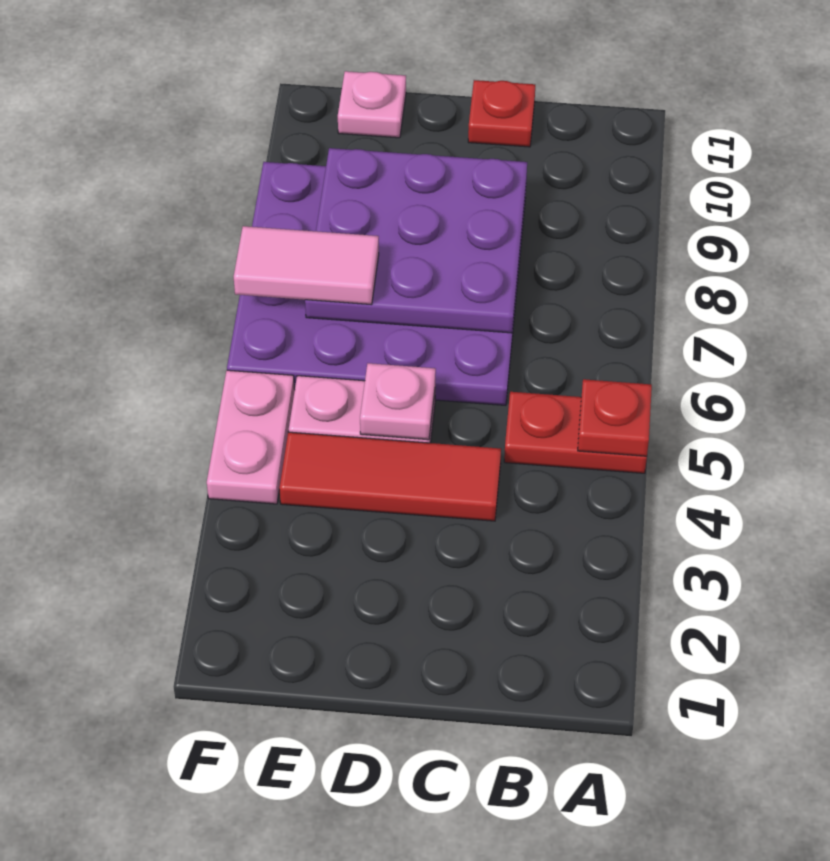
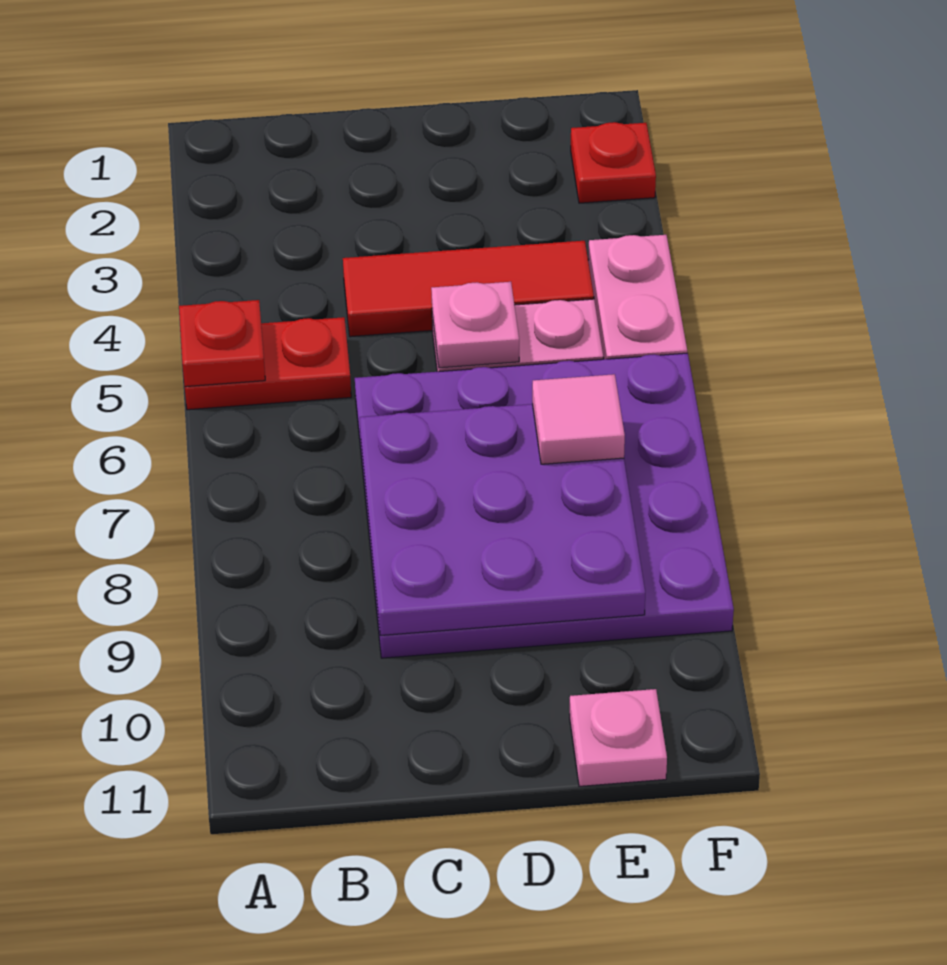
red plate C11 level 1 -> red plate F2 level 1
pink tile E7:F7 level 3 -> pink tile E7 level 3

